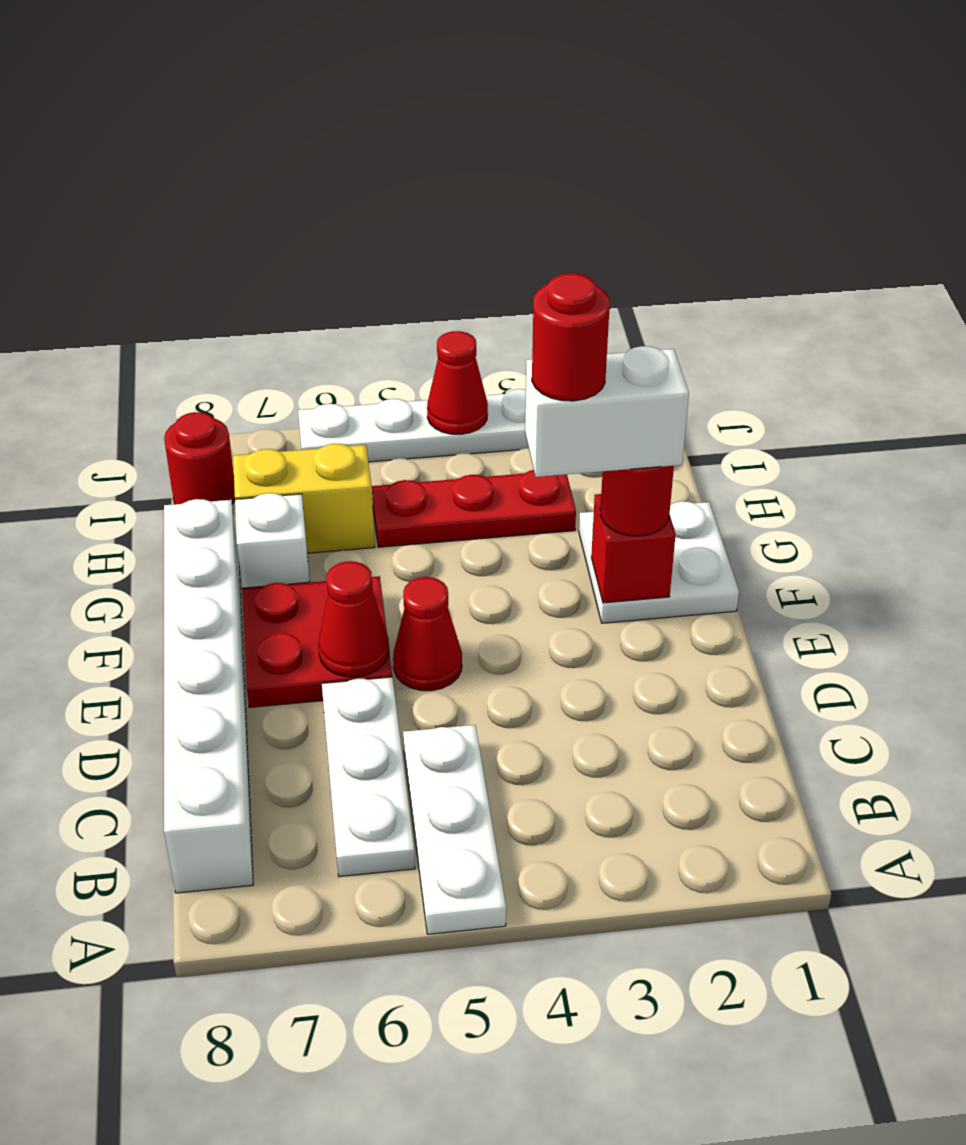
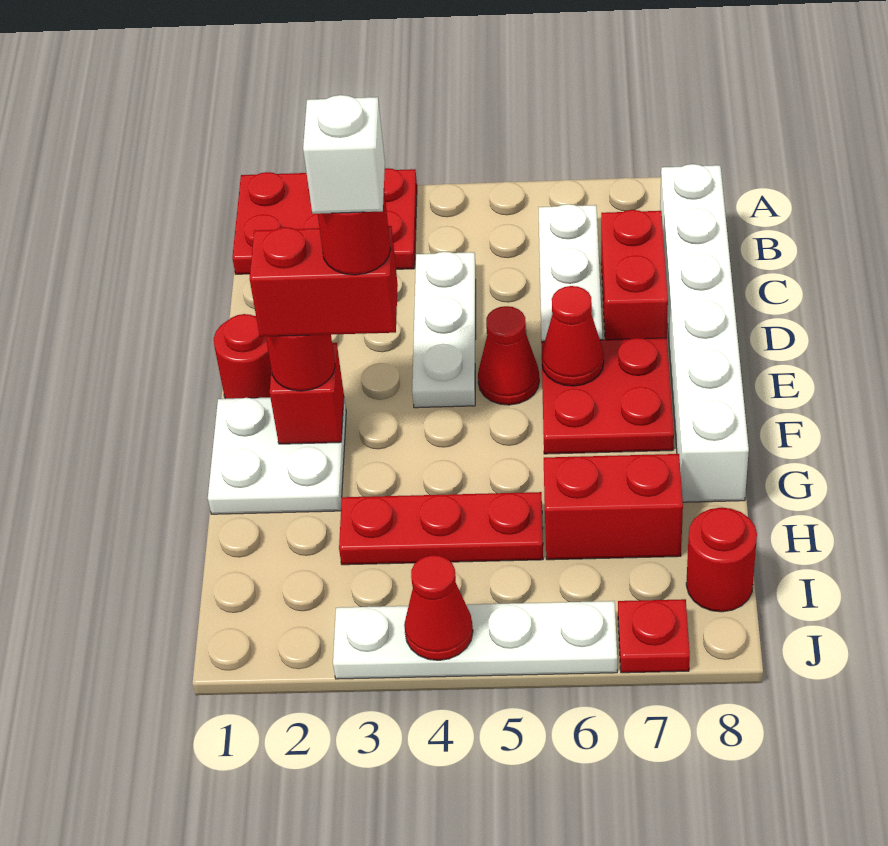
none -> red plate A1:B3 level 1
white plate A5:C5 level 1 -> white plate C4:E4 level 1
none -> red brick C7:D7 level 1
none -> red round brick E1 level 1
white brick F2:F3 level 4 -> red brick F2:F3 level 4
white brick G7 level 1 -> white brick F3 level 6
yellow brick H6:H7 level 1 -> red brick H6:H7 level 1
none -> red plate J7 level 1

